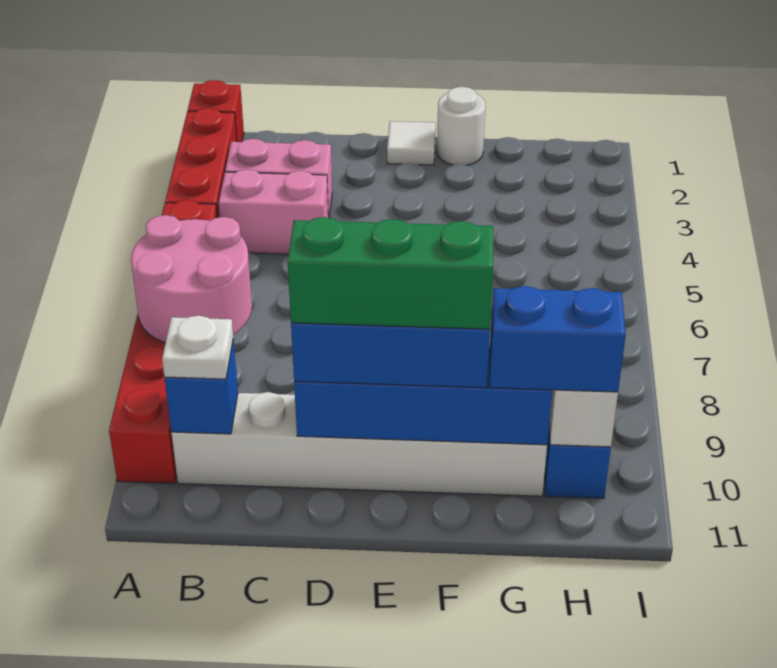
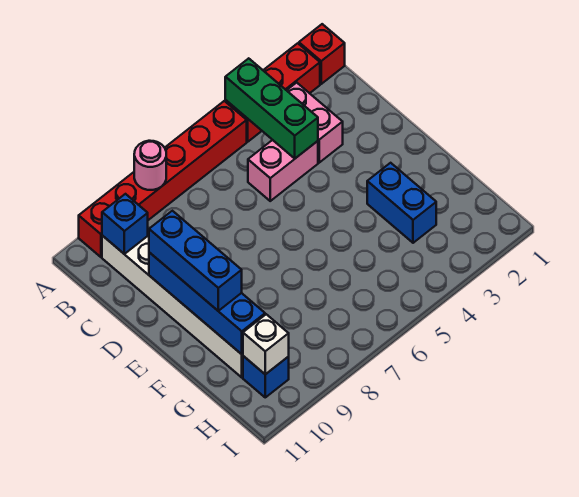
pink round brick A7:B8 level 2 -> pink round brick A8 level 2
pink brick B4:C4 level 1 -> pink brick C4:C5 level 1
white plate B10 level 3 -> none
green brick D10:F10 level 4 -> green brick A4:C4 level 2
white tile E1 level 1 -> none
white round brick F1 level 1 -> none
blue brick G10:H10 level 3 -> blue brick F3:G3 level 1

